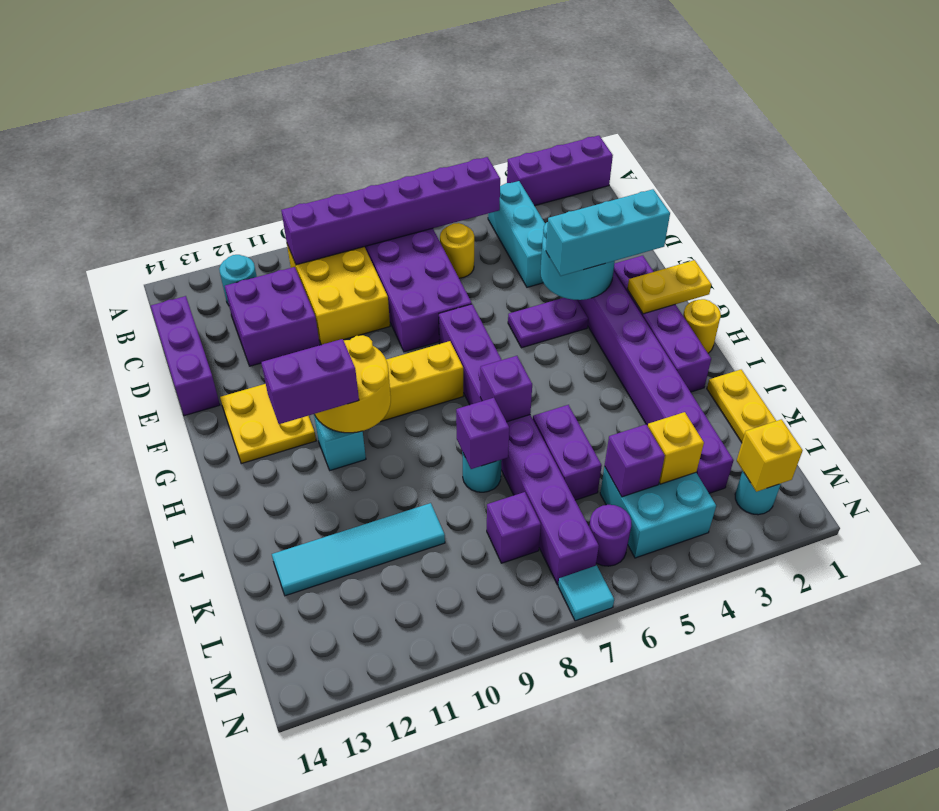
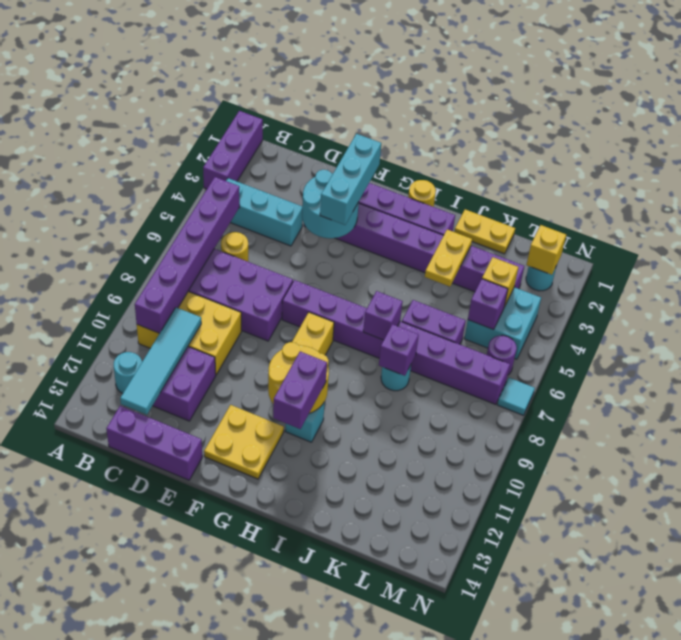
purple plate F4:F5 level 1 -> none
yellow plate G1:G2 level 2 -> yellow plate J3:J4 level 2
cyan tile K10:K13 level 1 -> cyan tile C10:C13 level 2
purple brick L8 level 1 -> none

